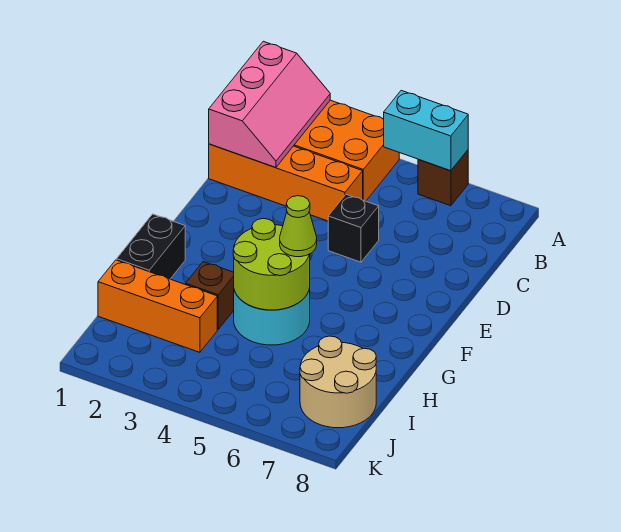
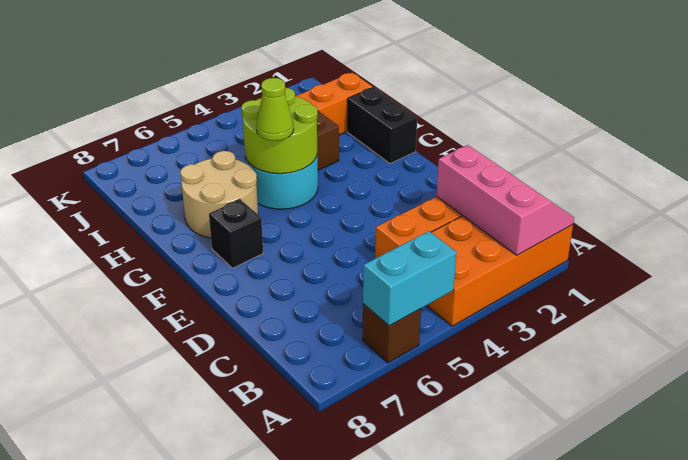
pink slope A1:C2 level 2 top 1 -> pink slope A1:C2 level 2 top 2
black brick D5 level 1 -> black brick F7 level 1
tan round brick I7:J8 level 1 -> tan round brick G6:H7 level 1

